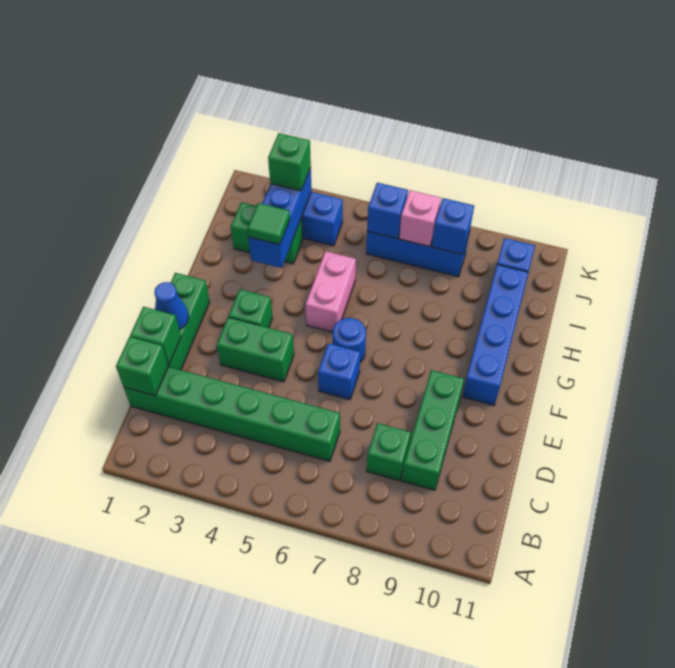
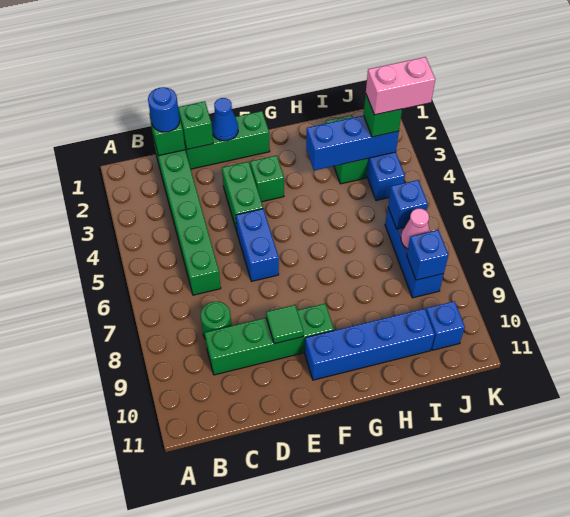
green brick C8 level 1 -> green round brick C8 level 1
green brick C9:E9 level 1 -> green brick C9:F9 level 1
blue brick E6 level 1 -> blue brick E5:E6 level 1
blue round brick F6 level 1 -> blue round brick C1 level 3
pink brick G5:H5 level 1 -> pink brick J3:K3 level 4
green tile H3 level 3 -> green tile E9 level 2
pink brick J7 level 2 -> pink cone J7 level 2

